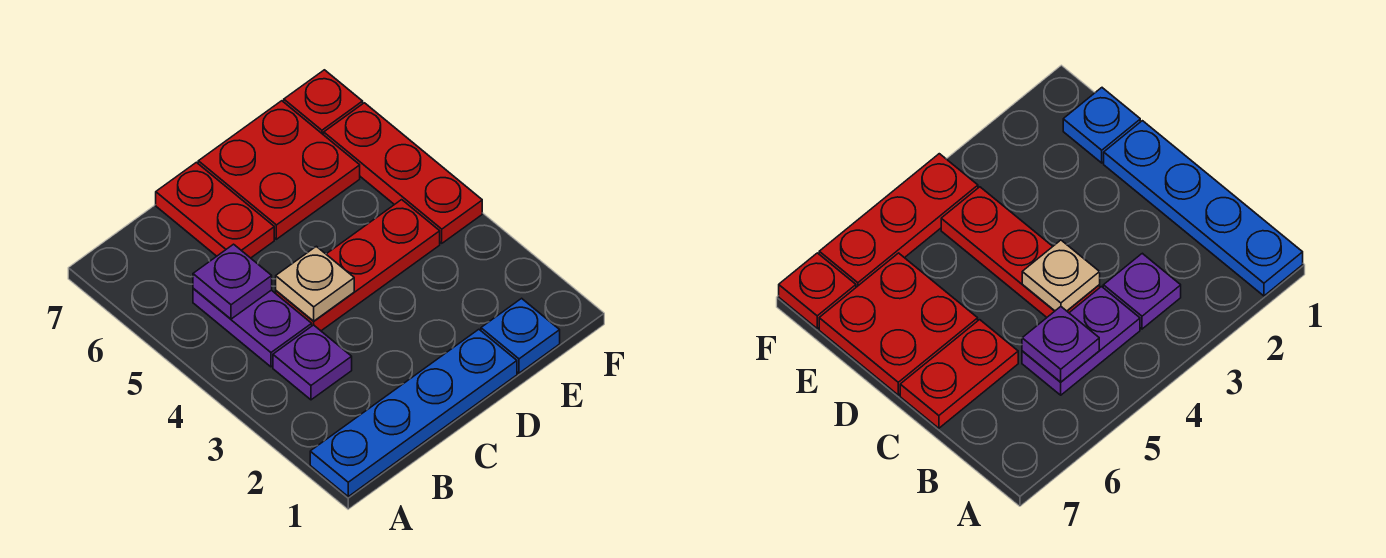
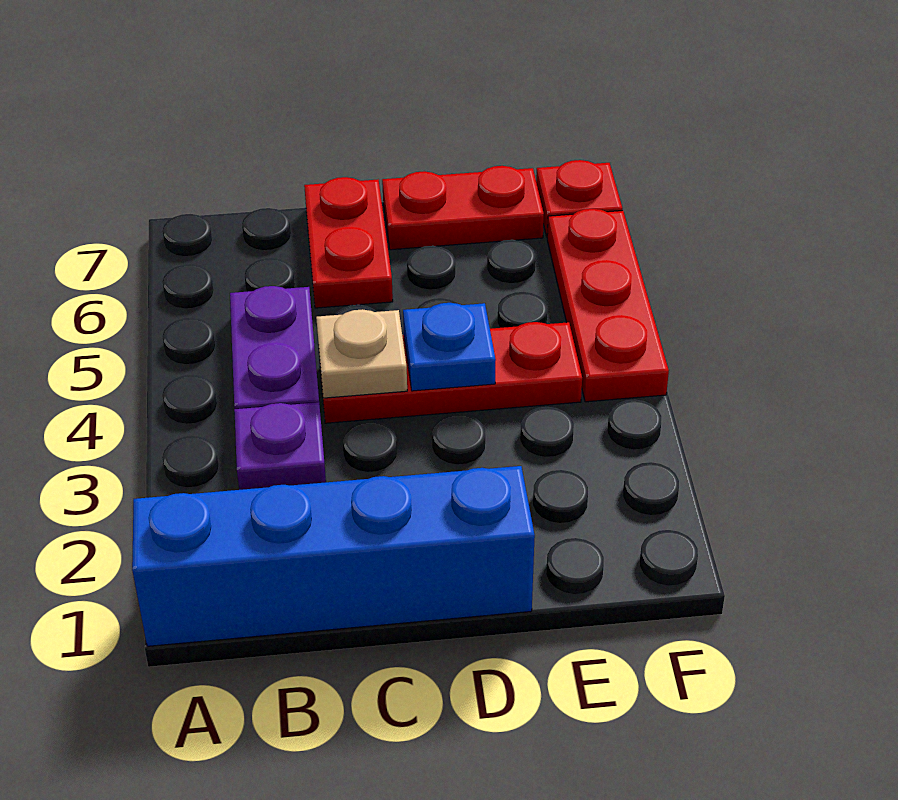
blue plate A1:D1 level 1 -> blue brick A1:D1 level 1
purple plate B5 level 2 -> none
red plate D6:E7 level 1 -> red plate D7:E7 level 1
blue plate E1 level 1 -> blue plate D4 level 2

